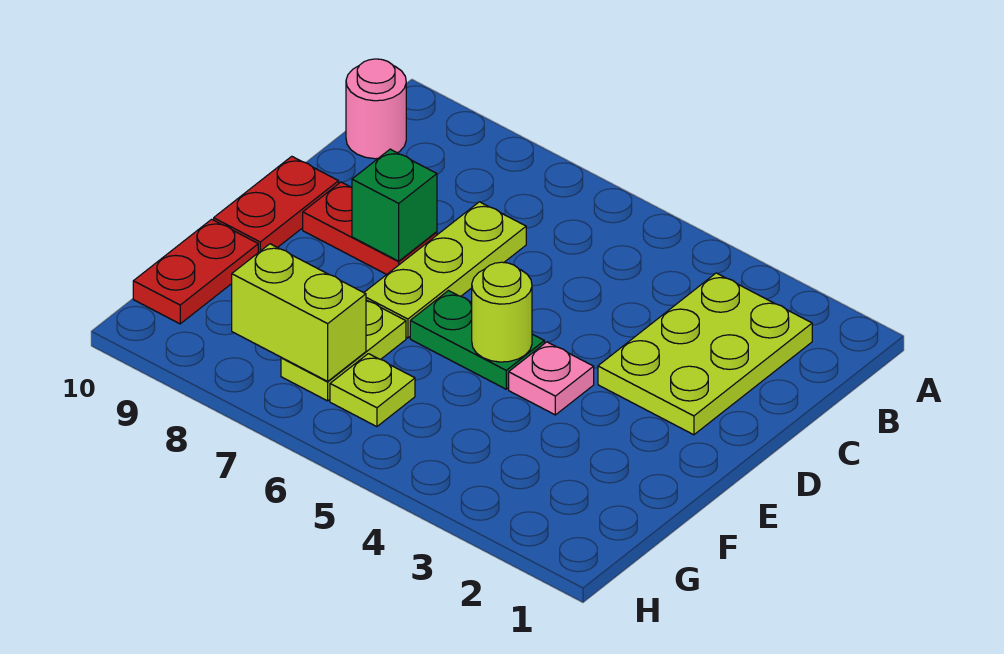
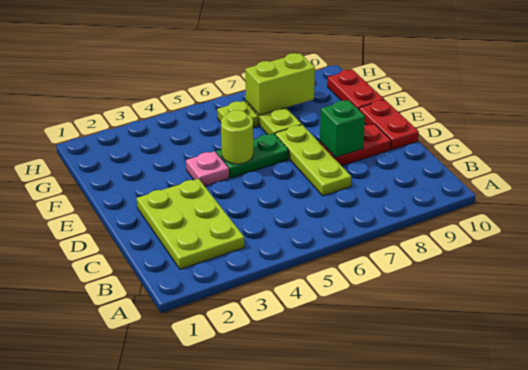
pink round brick B10 level 1 -> none

